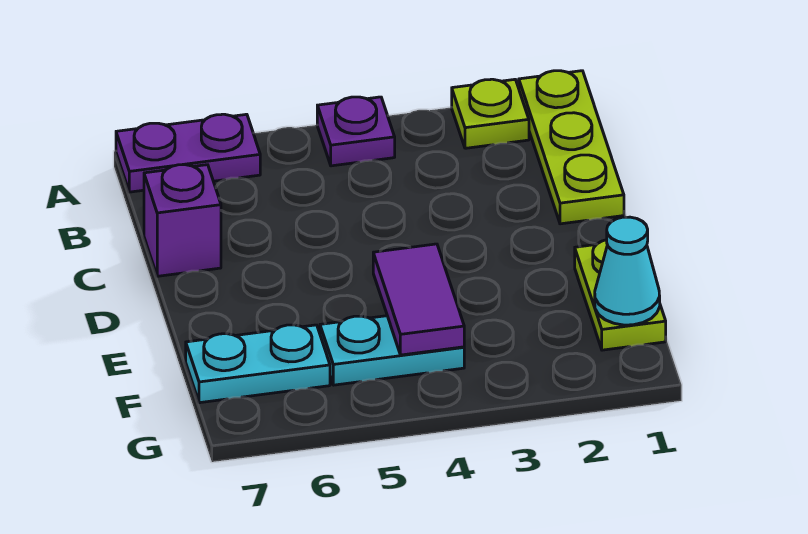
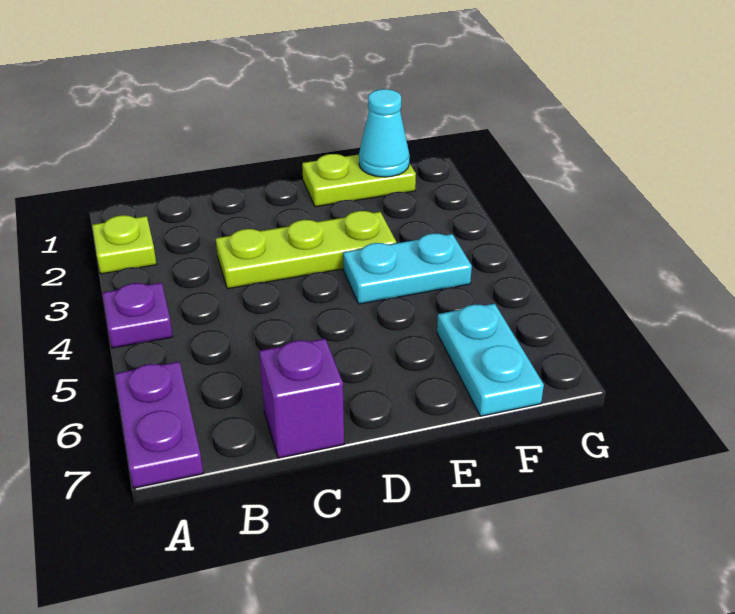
lime plate A1:C1 level 1 -> lime plate C3:E3 level 1
purple tile E4:F4 level 2 -> none
cyan plate F4:F5 level 1 -> cyan plate E4:F4 level 1

